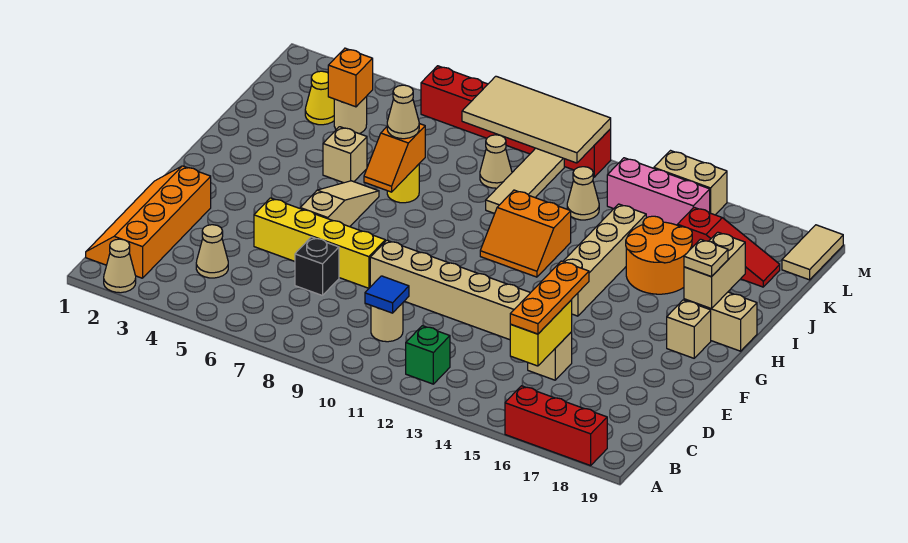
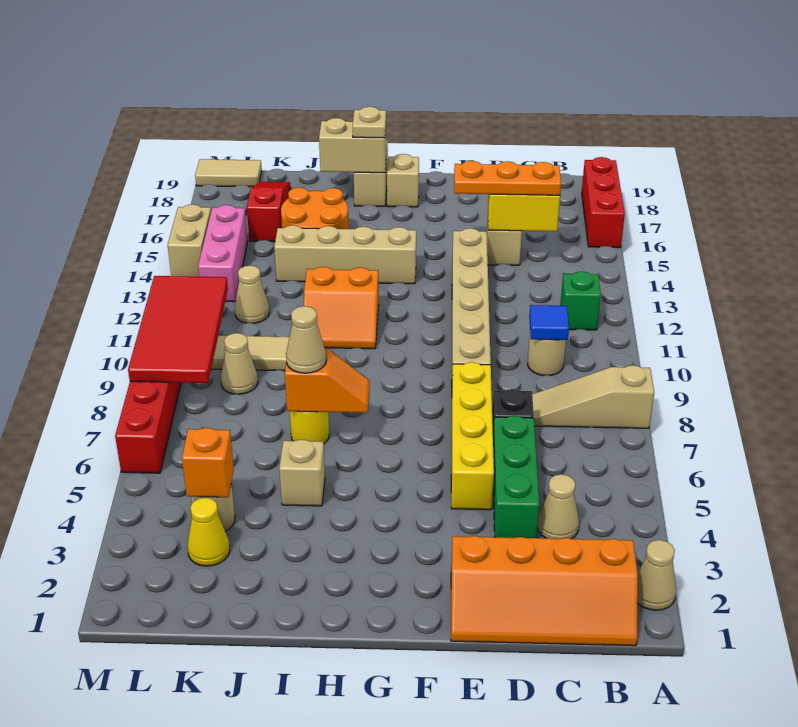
none -> green brick D4:D6 level 1
tan slope F6:H6 level 1 top F -> tan slope A8:C8 level 1 top A
orange slope H11:I12 level 1 top I -> orange slope H11:I12 level 1 top 12
tan tile L8:M11 level 2 -> red tile L8:M11 level 2

